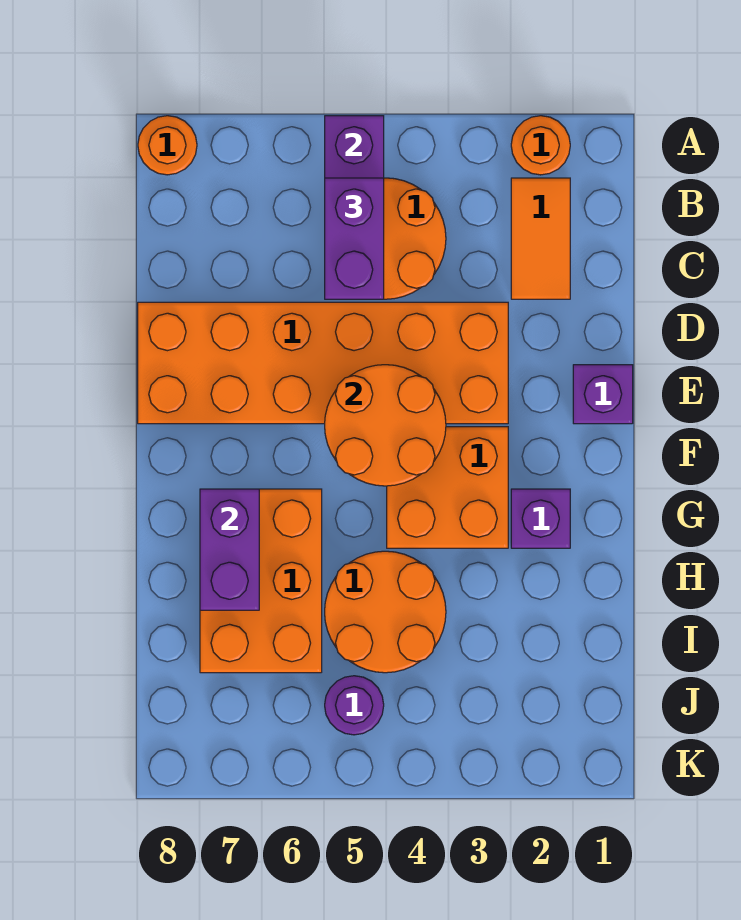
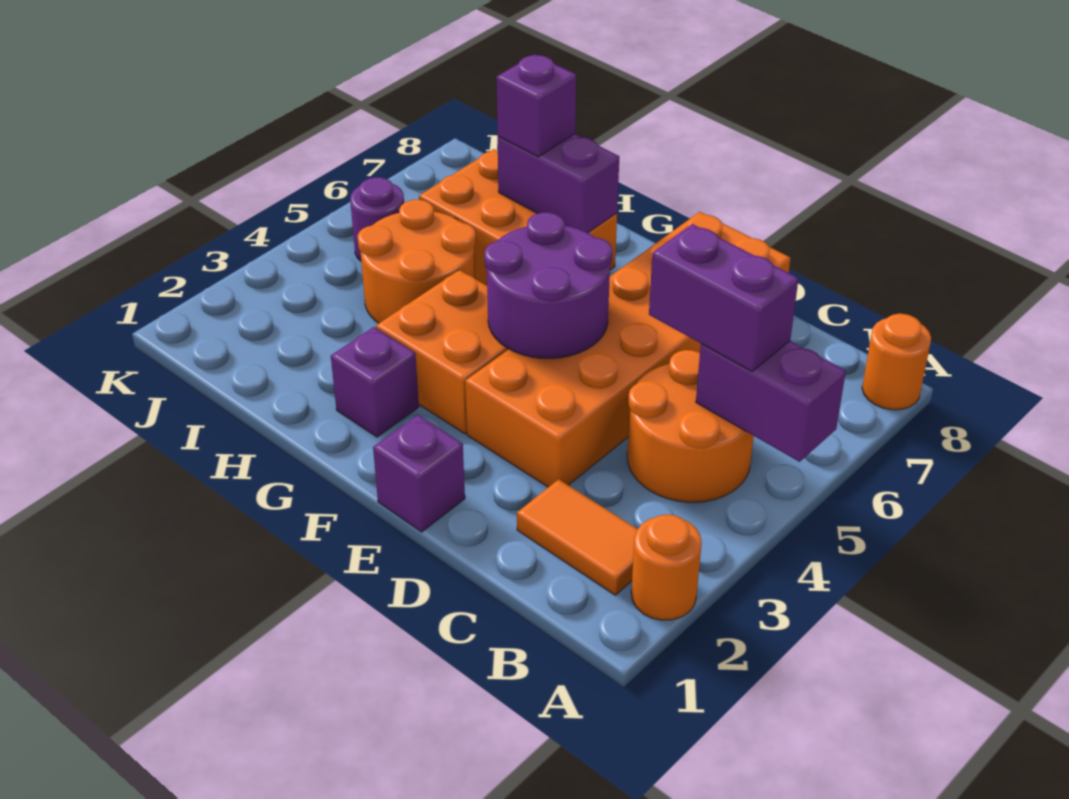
orange round brick E4:F5 level 2 -> purple round brick E4:F5 level 2
none -> purple brick H7 level 3

